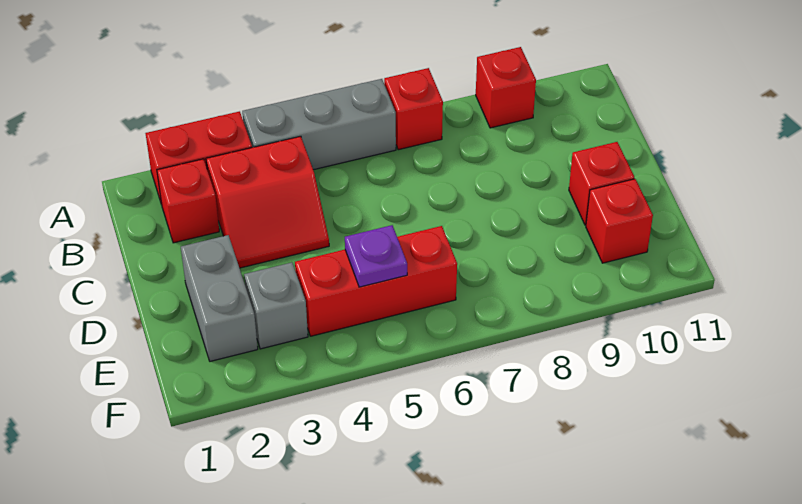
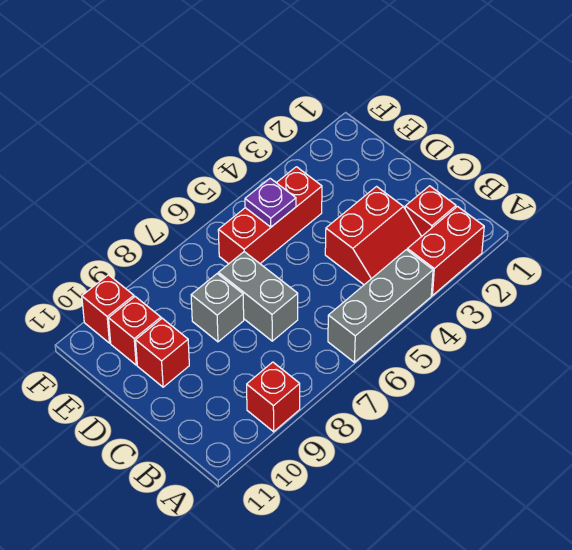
red brick A7 level 1 -> red brick F10 level 1
red slope B3:C4 level 1 top B -> red slope B3:C4 level 1 top C
grey brick D2:E2 level 1 -> grey brick C7:D7 level 1
grey brick E3 level 1 -> grey brick D8 level 1

